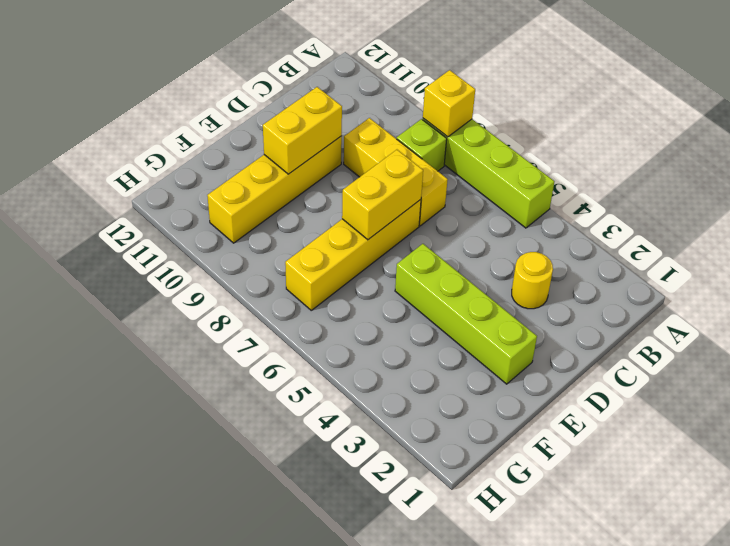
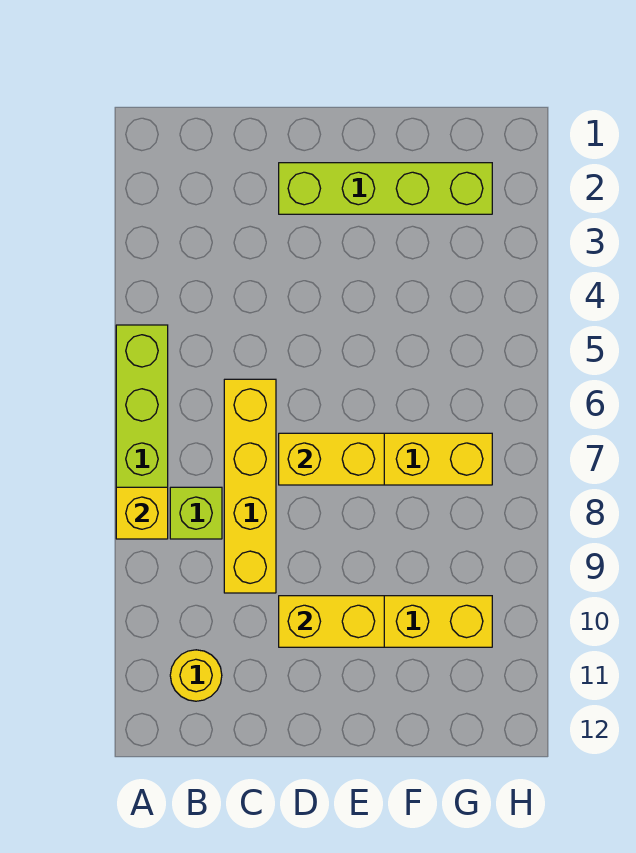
yellow round brick C3 level 1 -> yellow round brick B11 level 1
yellow brick C7:C9 level 1 -> yellow brick C6:C9 level 1
lime brick E2:E5 level 1 -> lime brick D2:G2 level 1

